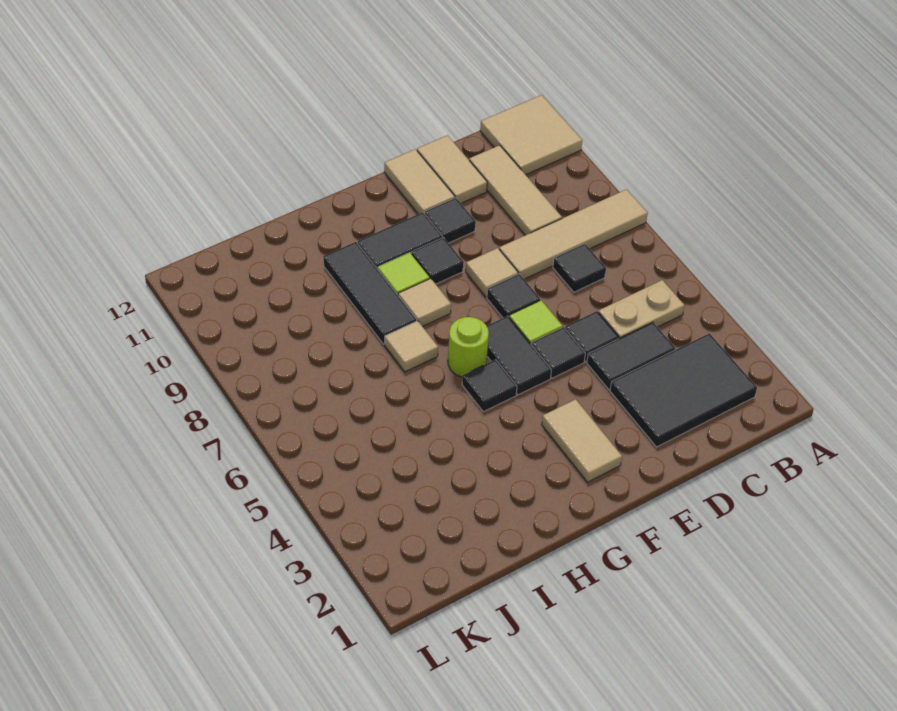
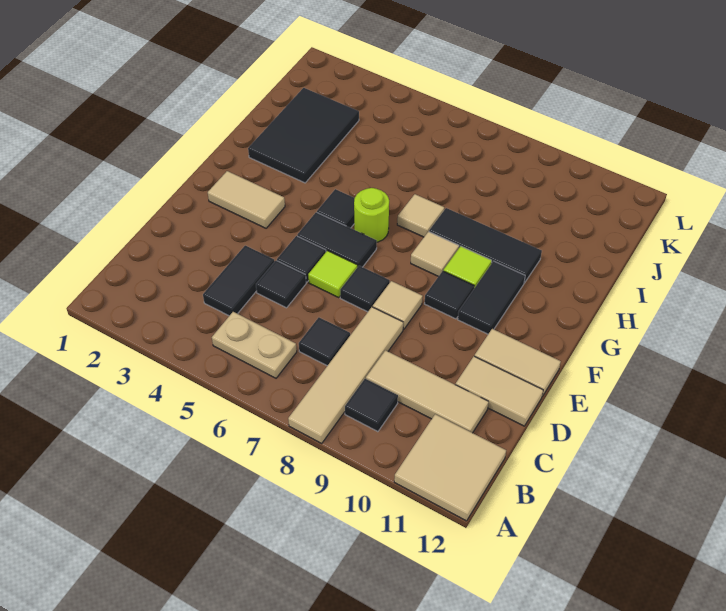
black tile B2:D3 level 1 -> black tile H2:J3 level 1
tan plate B5:C5 level 1 -> tan plate B5:B6 level 1
black tile E10 level 1 -> black tile B9 level 1

